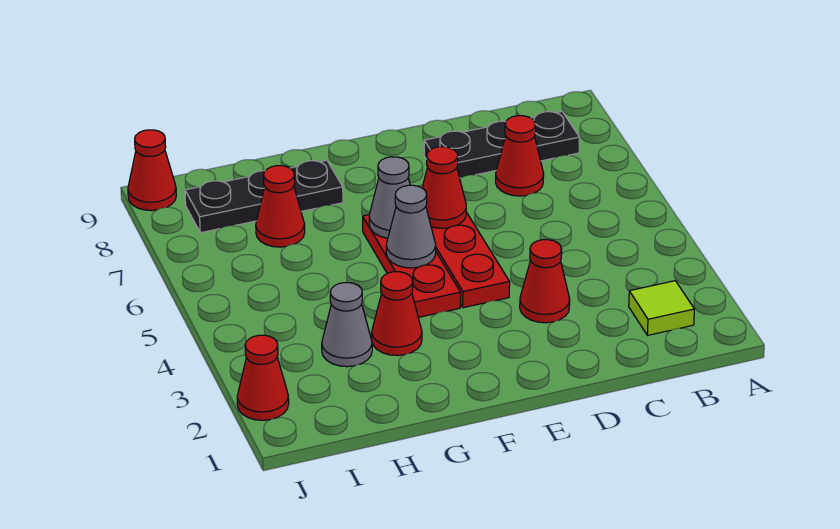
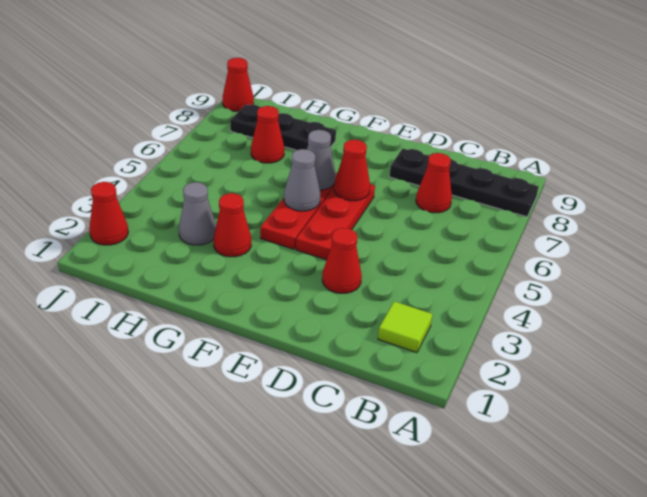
black plate B8:D8 level 1 -> black plate A8:D8 level 1

